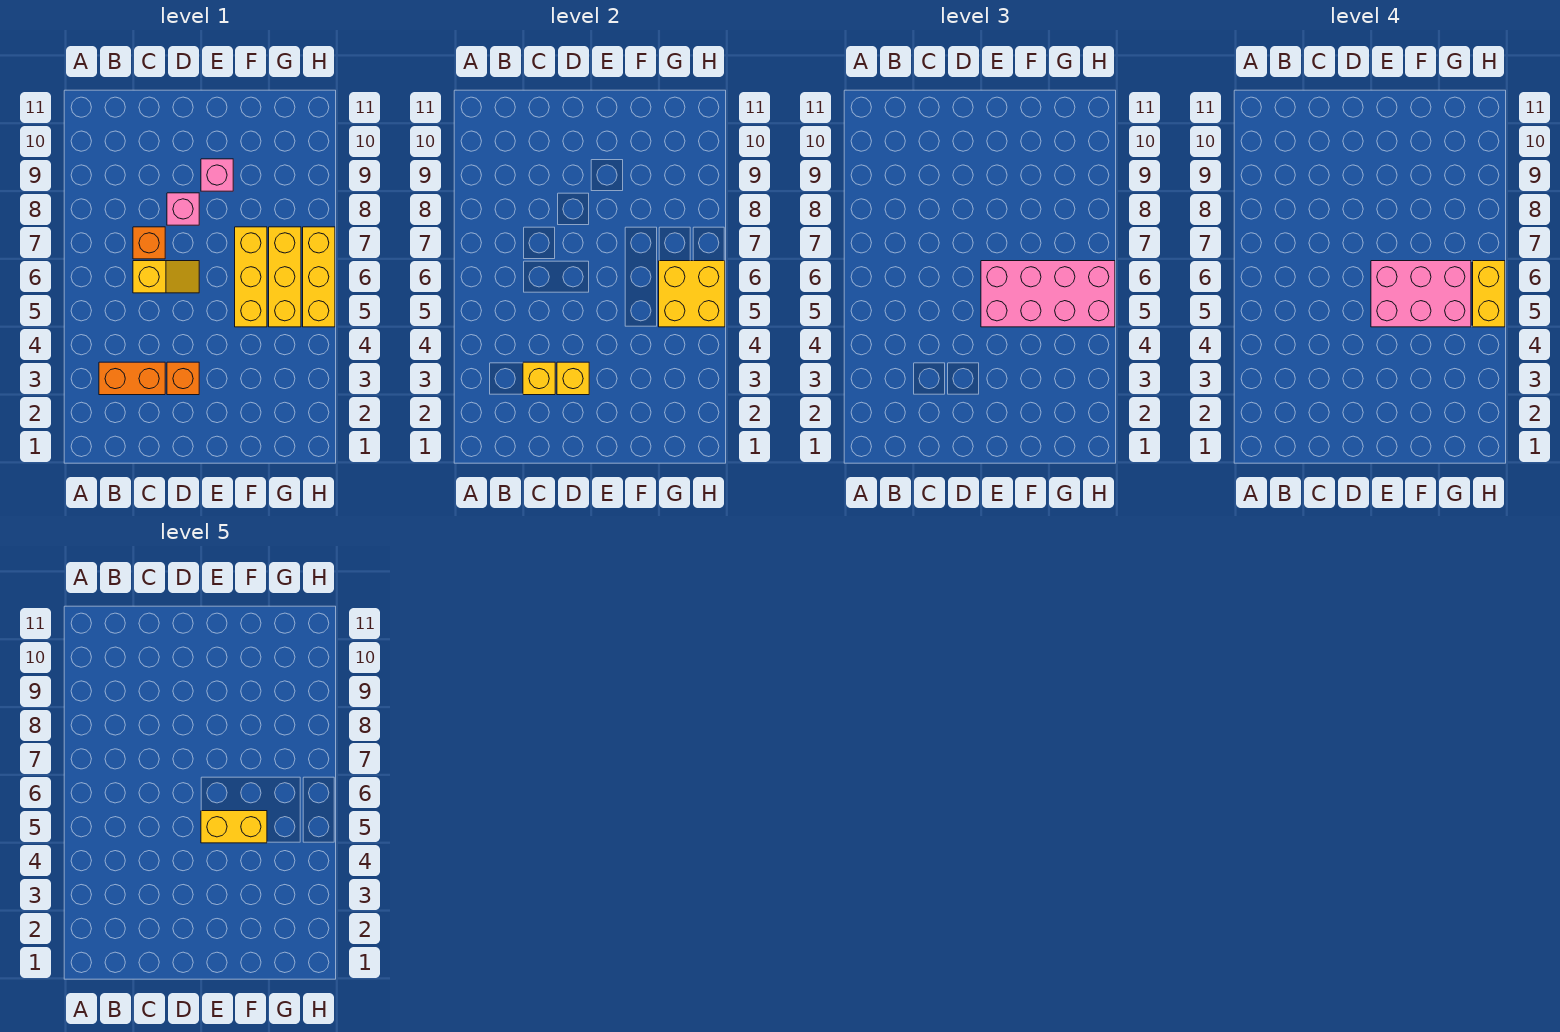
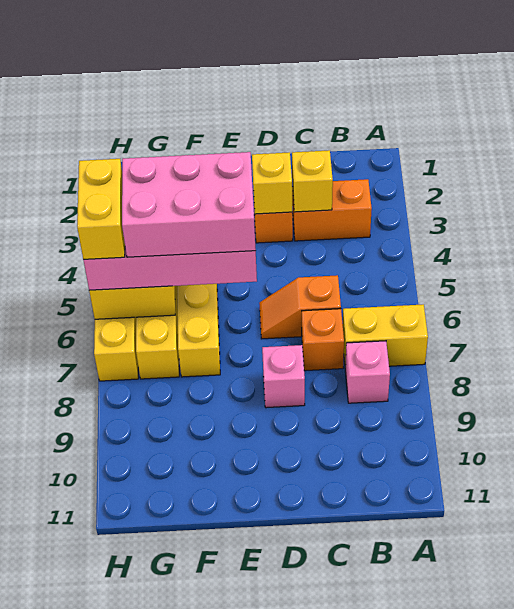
yellow slope C6:D6 level 1 top C -> orange slope C6:D6 level 1 top C
yellow brick E5:F5 level 5 -> yellow brick A7:B7 level 1
pink brick E9 level 1 -> pink brick B8 level 1

